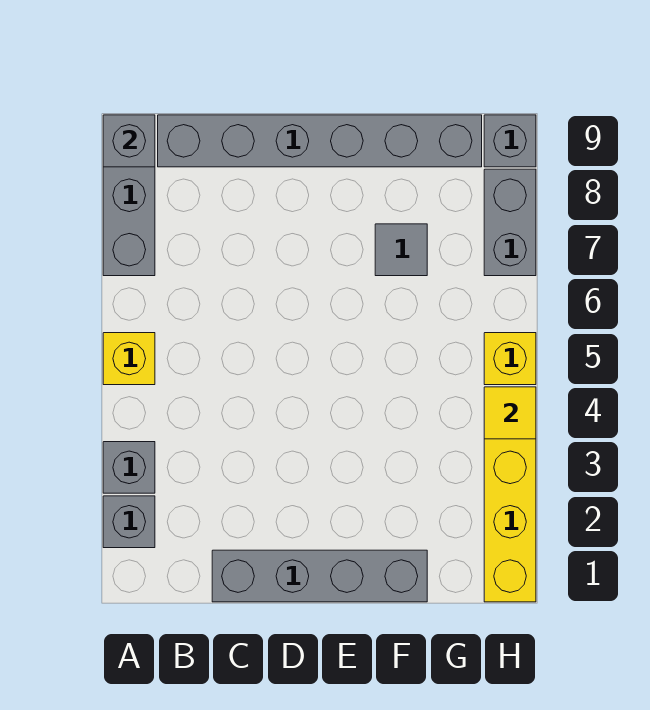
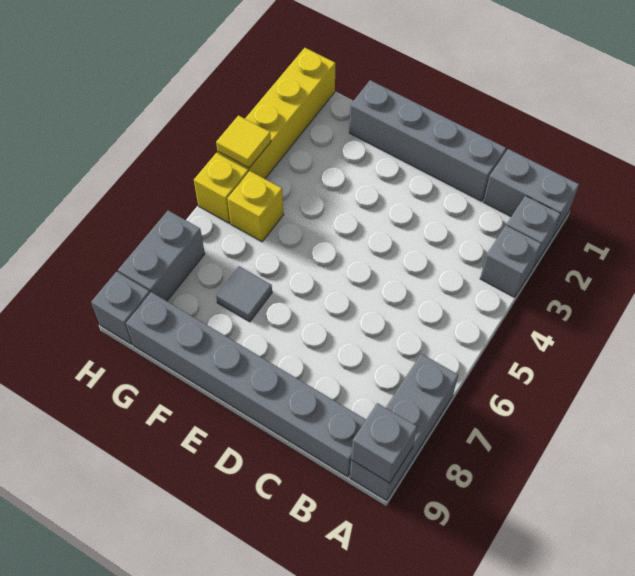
none -> grey brick A1:B1 level 1
yellow brick A5 level 1 -> yellow brick G5 level 1

